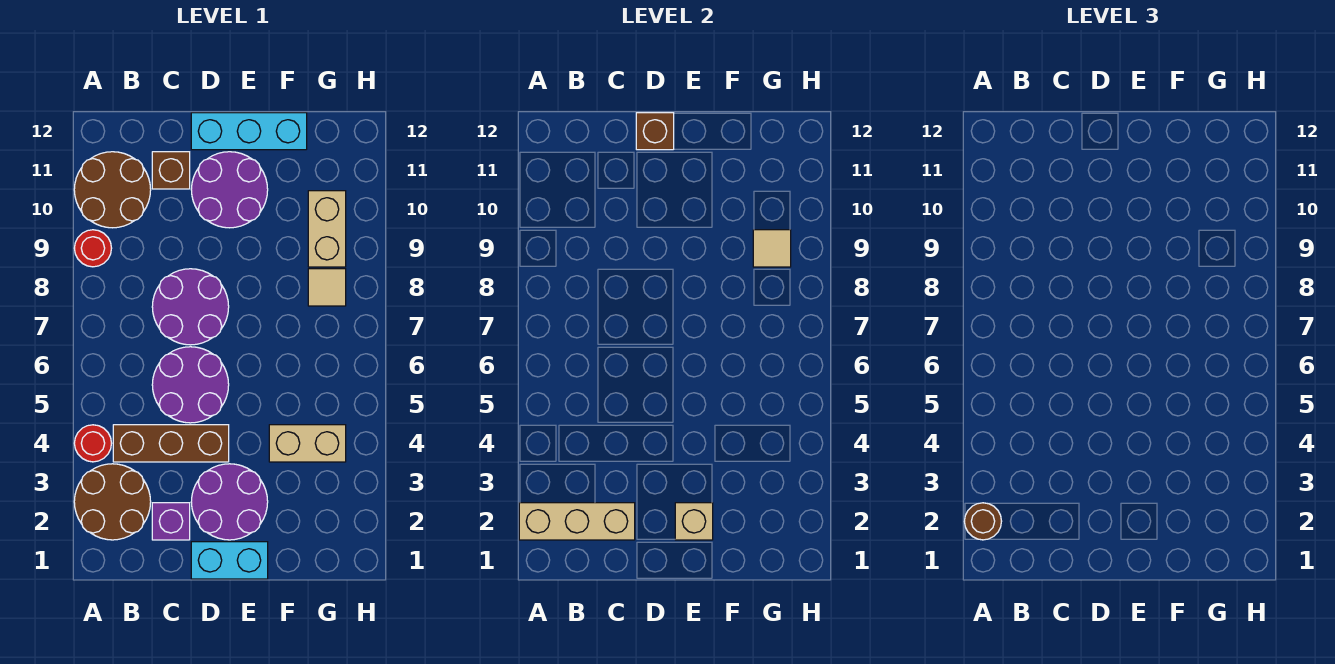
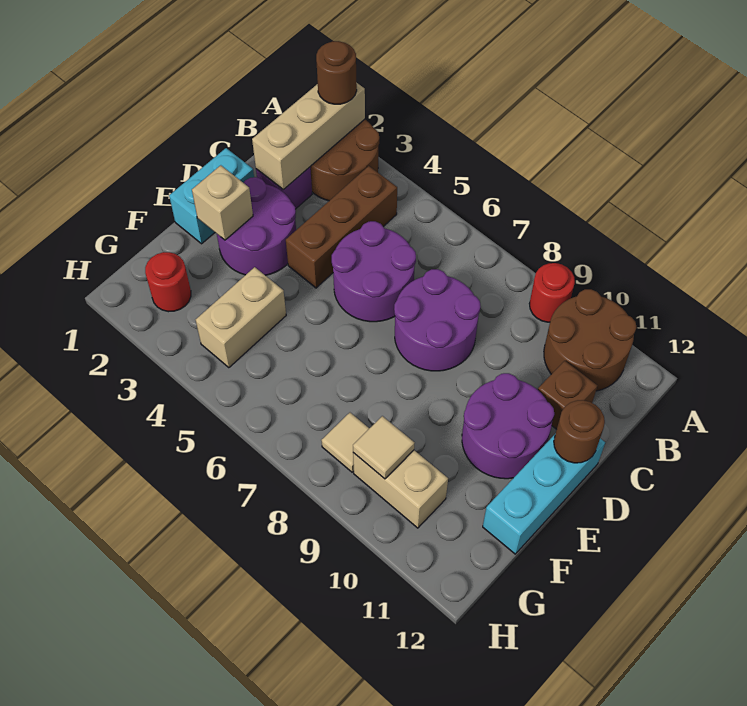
red round brick A4 level 1 -> red round brick G2 level 1
brown brick D12 level 2 -> brown round brick D12 level 2

